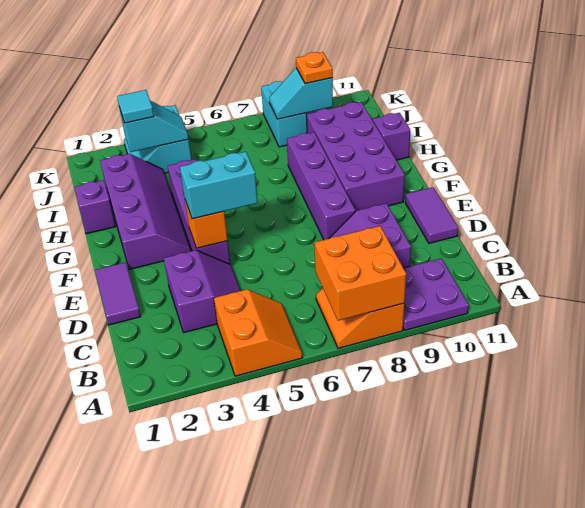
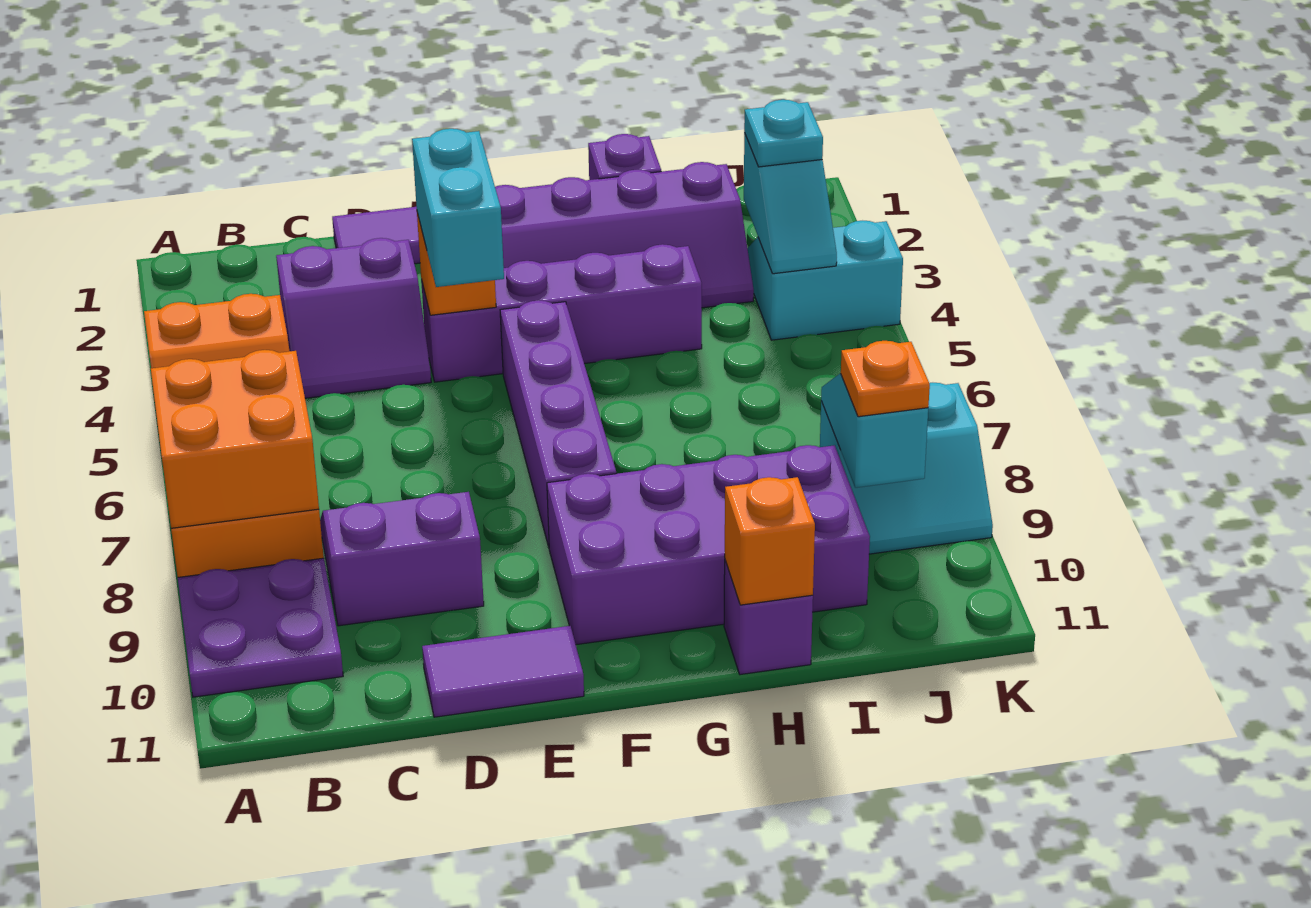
purple brick E8:H8 level 1 -> purple brick F5:F8 level 1
none -> orange brick H11 level 2
cyan tile J3 level 3 -> cyan plate J3 level 3

